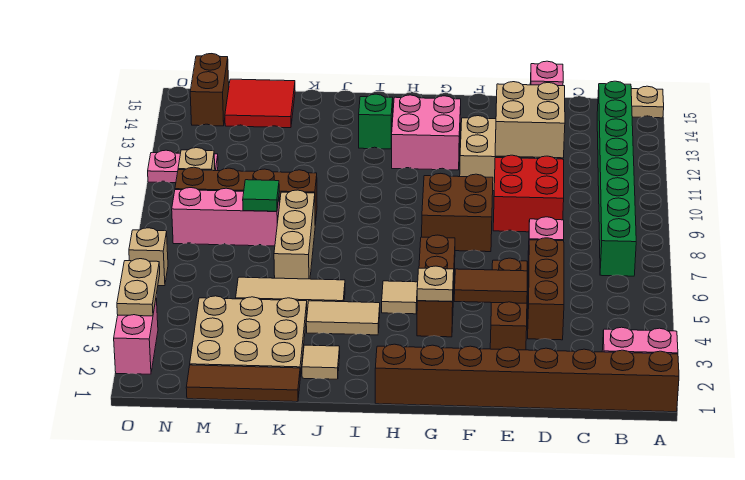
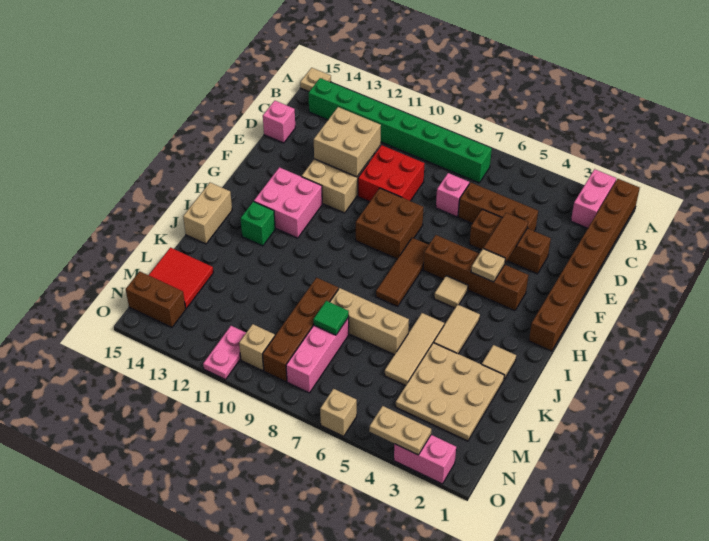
brown brick G4:G6 level 1 -> brown brick G3:G6 level 1
none -> tan brick I15:J15 level 1
brown tile K1:M1 level 1 -> brown tile G7:I7 level 1

